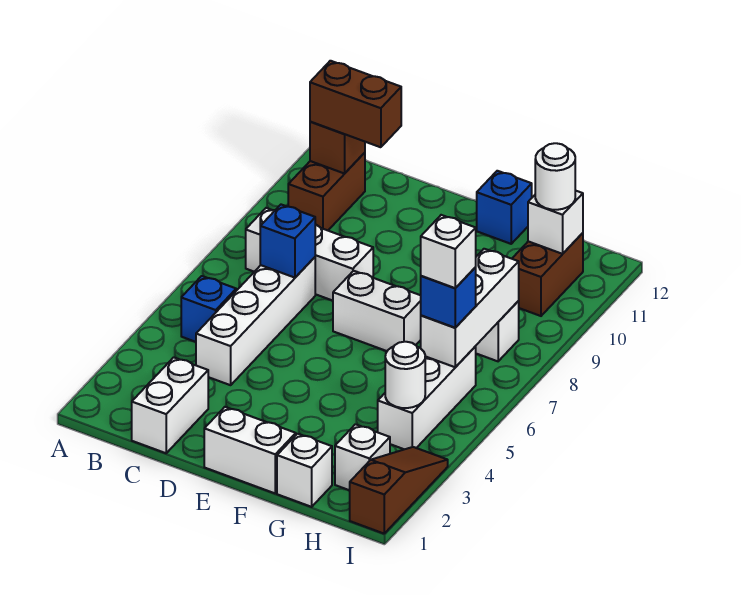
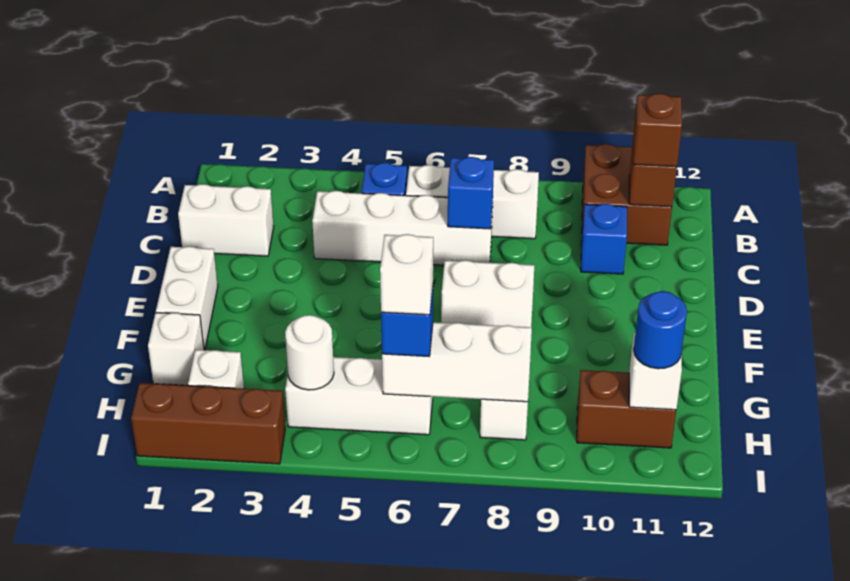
white brick B8:D8 level 1 -> white brick B6:B8 level 1
brown brick B10:B11 level 1 -> brown brick A10:B11 level 1
brown brick B11:C11 level 3 -> brown brick B11 level 3
white brick E7:F7 level 1 -> white brick E7:E8 level 1
blue brick F12 level 1 -> blue brick C10 level 1
white round brick H11 level 3 -> blue round brick H11 level 3
brown slope I1:I3 level 1 top 1 -> brown brick I1:I3 level 1

